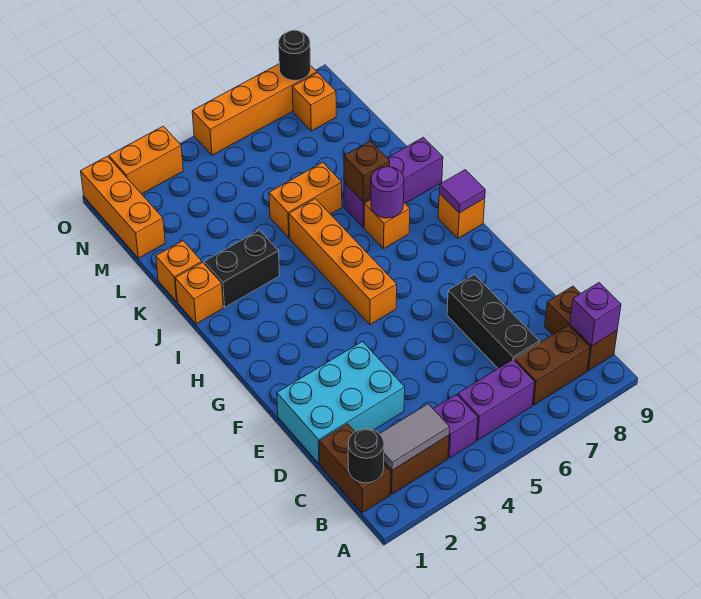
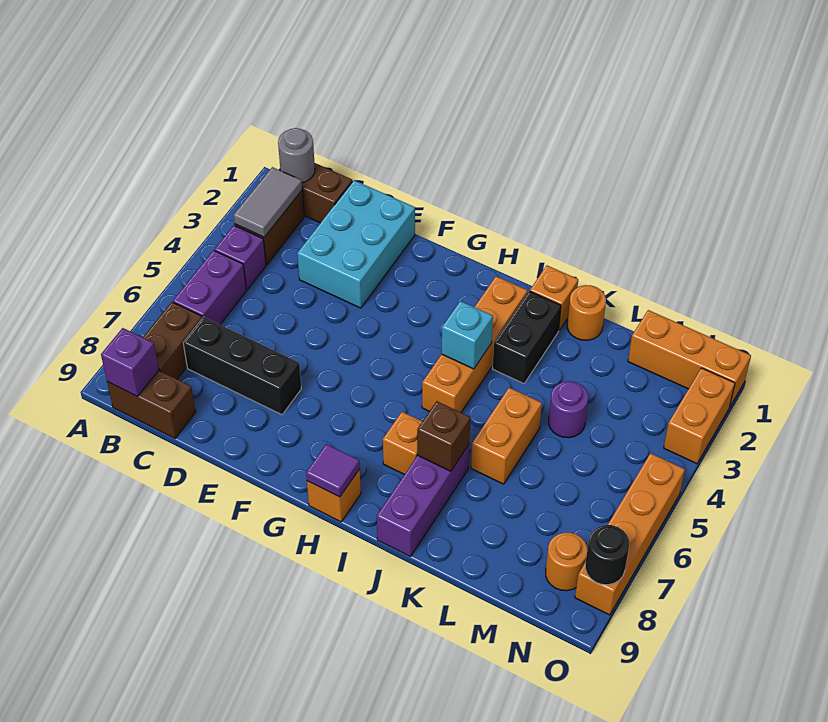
black round brick B1 level 2 -> grey round brick B1 level 2
orange brick G5:J5 level 1 -> orange brick I2:I5 level 1
none -> cyan brick I4 level 2
purple round brick I7 level 2 -> purple round brick L4 level 1
orange brick K1 level 1 -> orange round brick K1 level 1
orange brick N8 level 1 -> orange round brick N8 level 1

